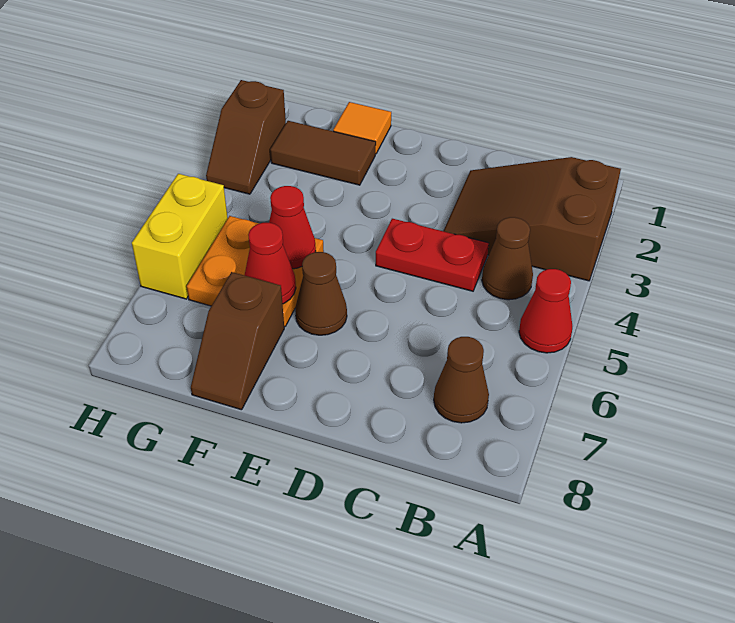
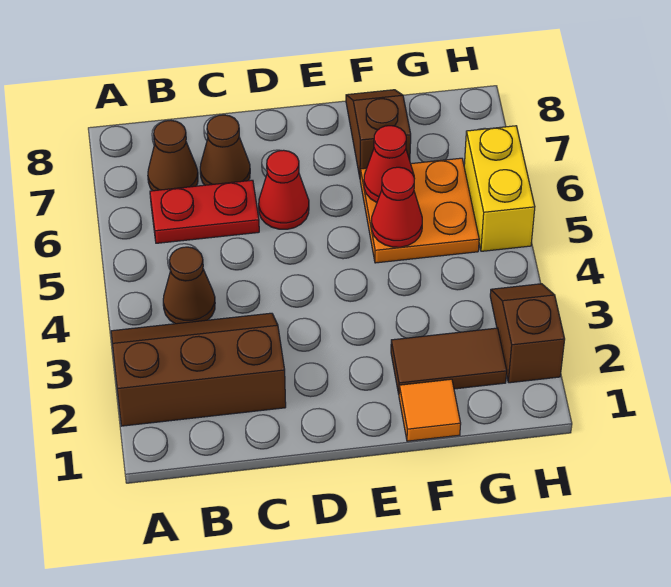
brown slope A2:C3 level 1 top A -> brown slope A2:C3 level 1 top 2
red cone A5 level 1 -> red cone D6 level 1
red plate C4:D4 level 1 -> red plate B6:C6 level 1
brown cone E6 level 1 -> brown cone C7 level 1

